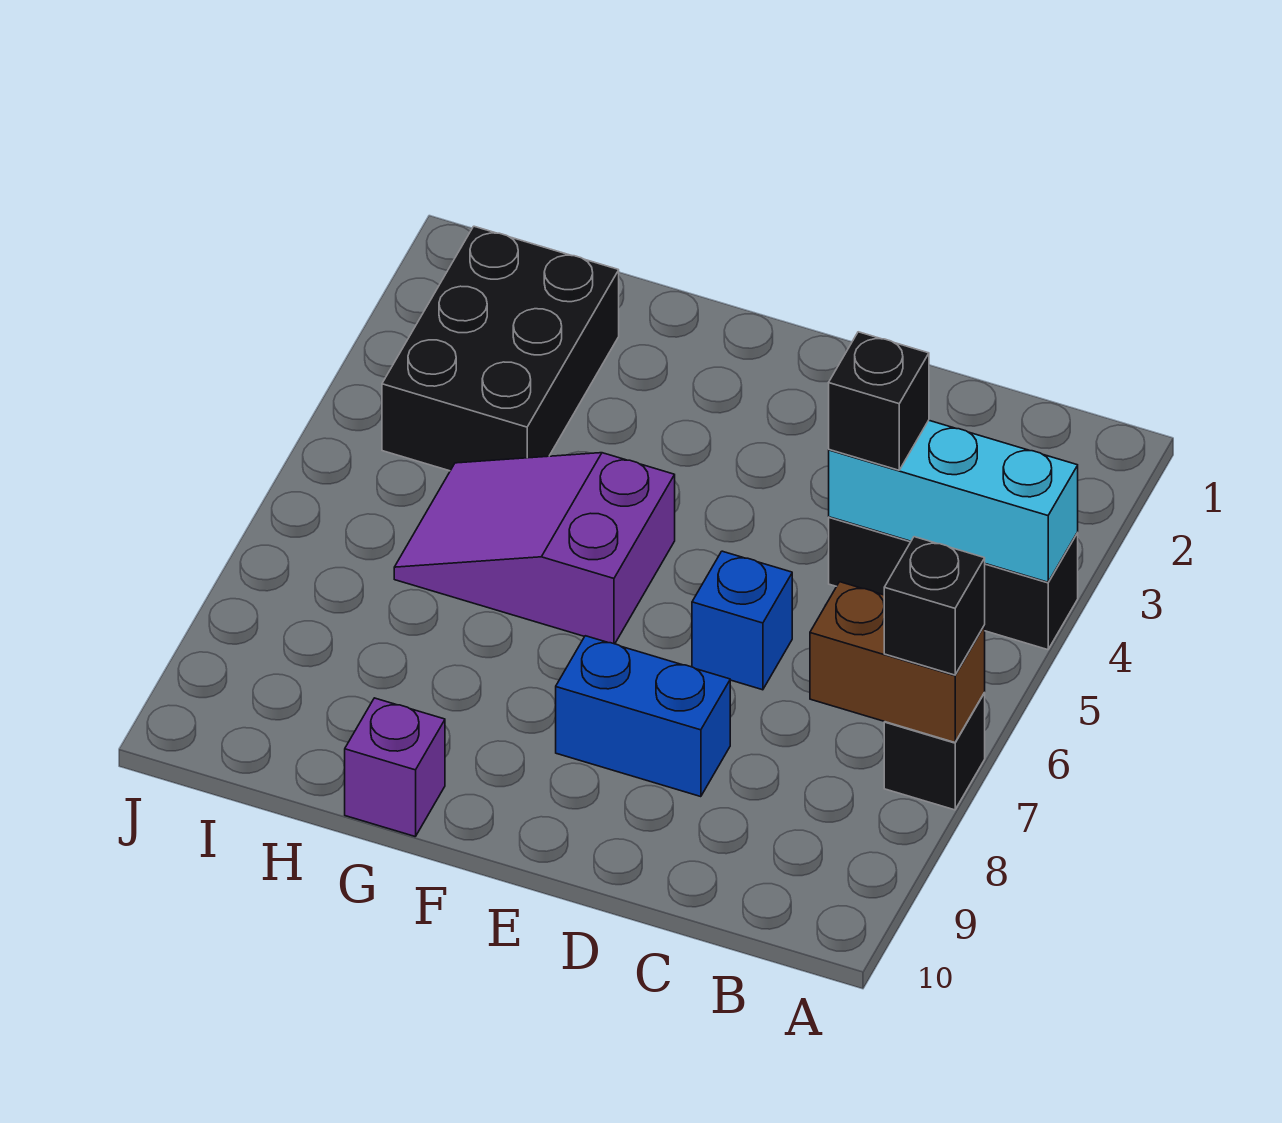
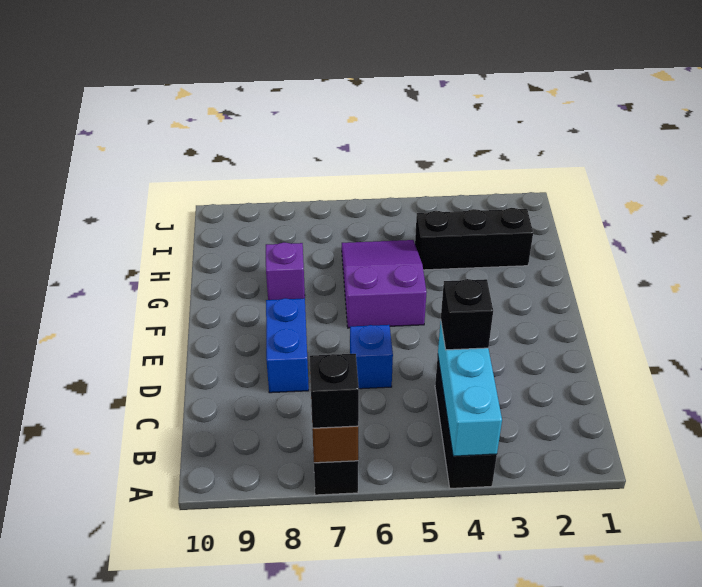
purple brick G10 level 1 -> purple brick G8 level 1
black brick H2:I4 level 1 -> black brick H2:H4 level 1

